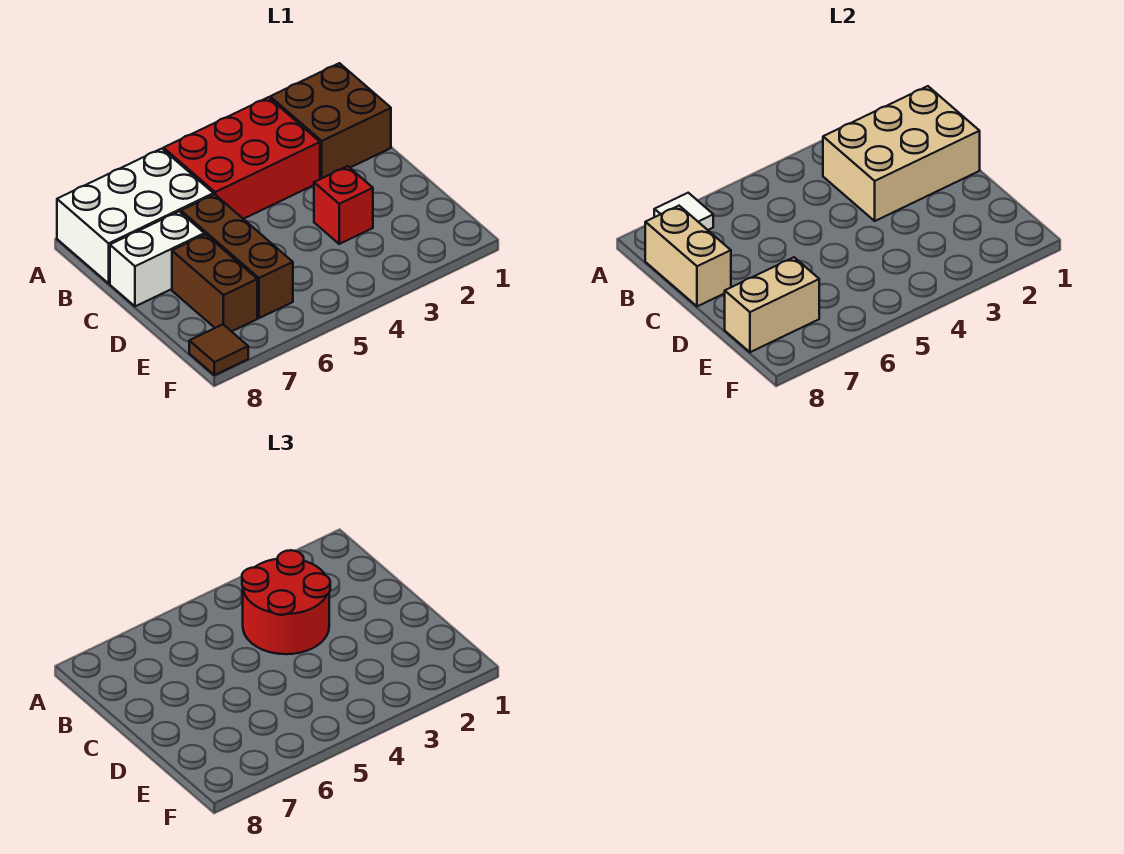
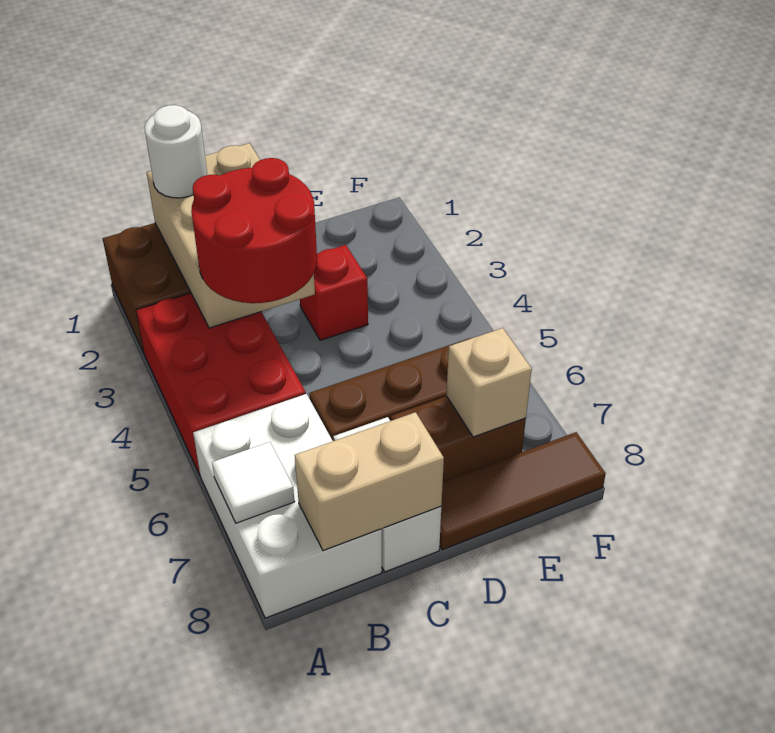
none -> white round brick B1 level 3
tan brick E7:E8 level 2 -> tan brick E7 level 2
brown tile F8 level 1 -> brown tile D8:F8 level 1

